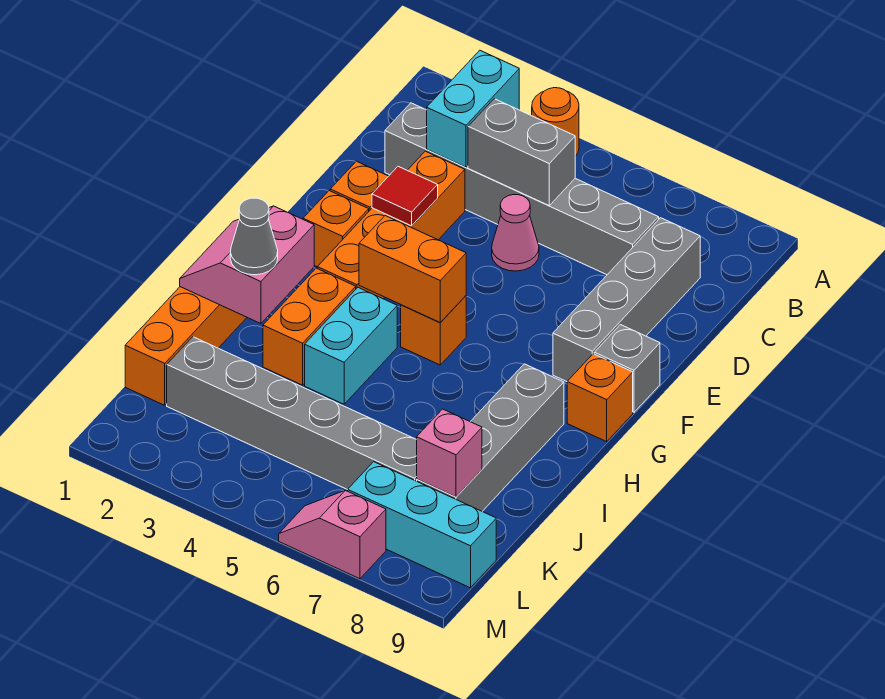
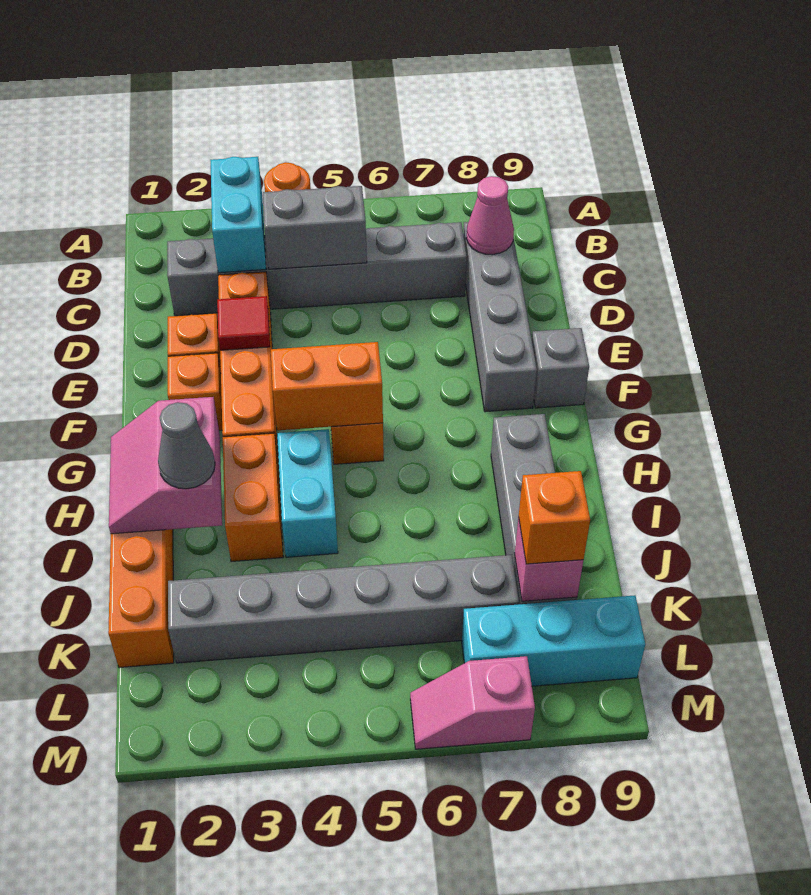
pink cone D5 level 1 -> pink cone C8 level 2
orange brick G9 level 1 -> orange brick K8 level 3

